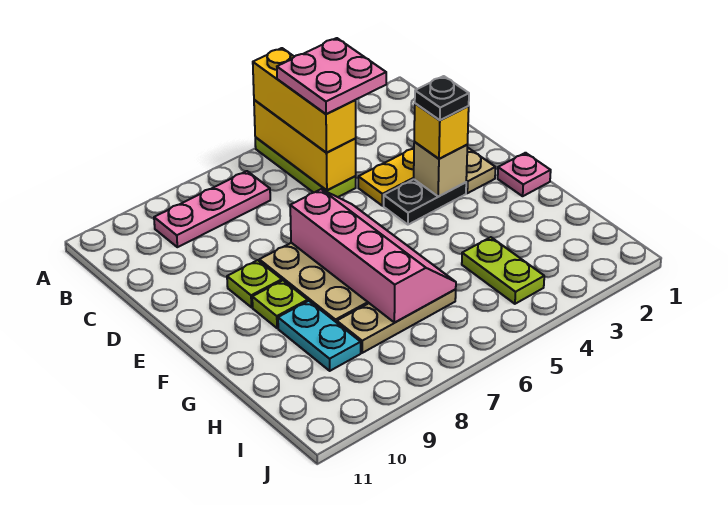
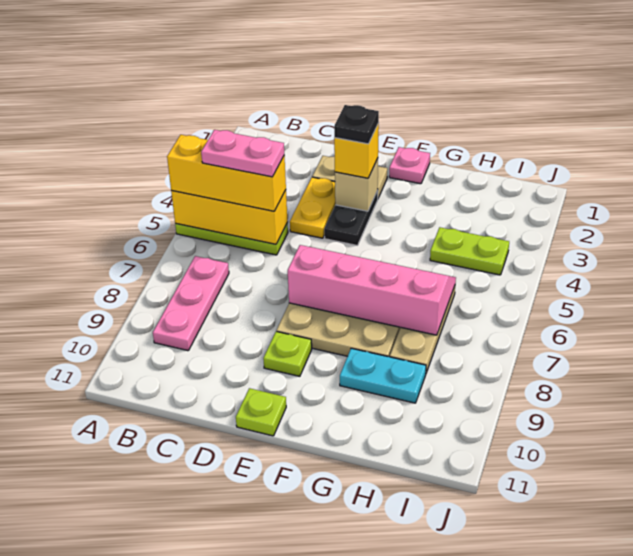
pink plate B4:C5 level 4 -> pink plate B5:C5 level 4
lime plate F9 level 1 -> lime plate E11 level 1

